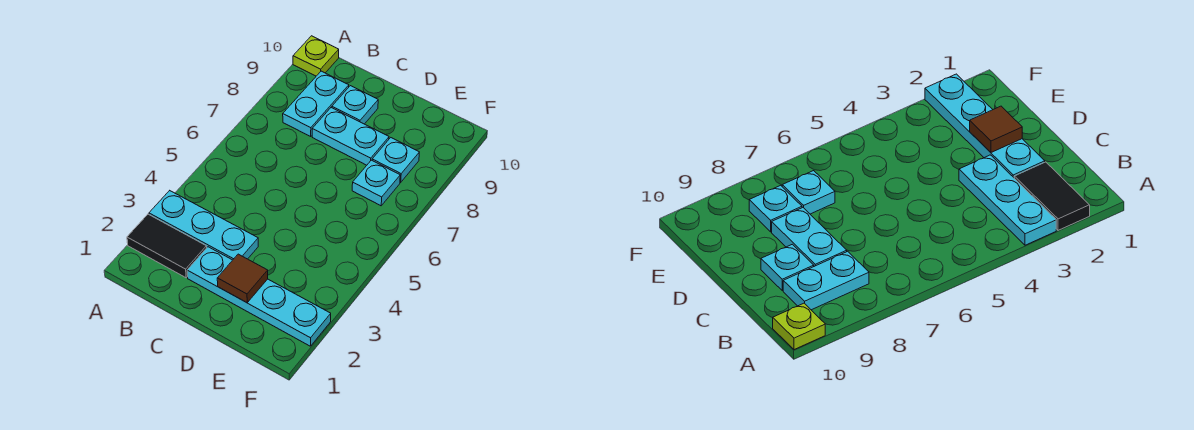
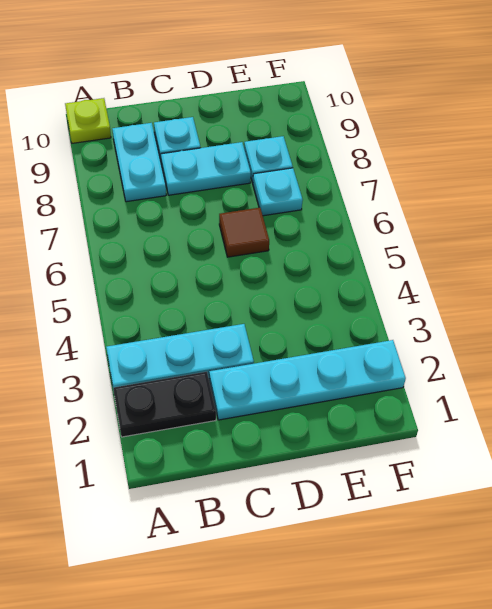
black tile A2:B2 level 1 -> black plate A2:B2 level 1
brown tile D2 level 2 -> brown tile D6 level 1

